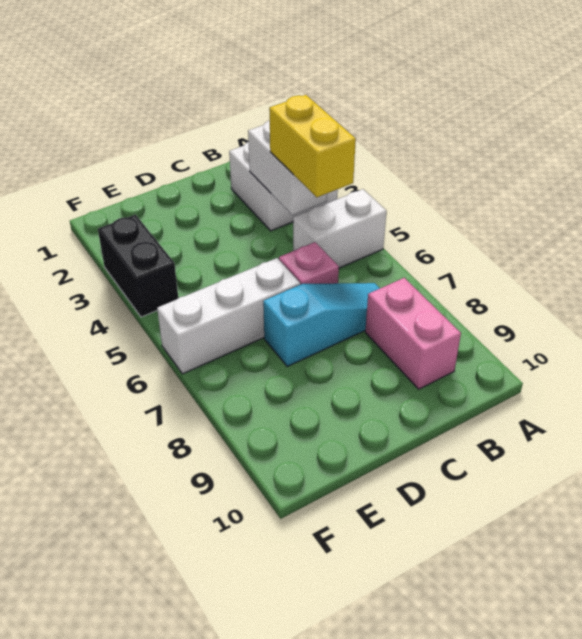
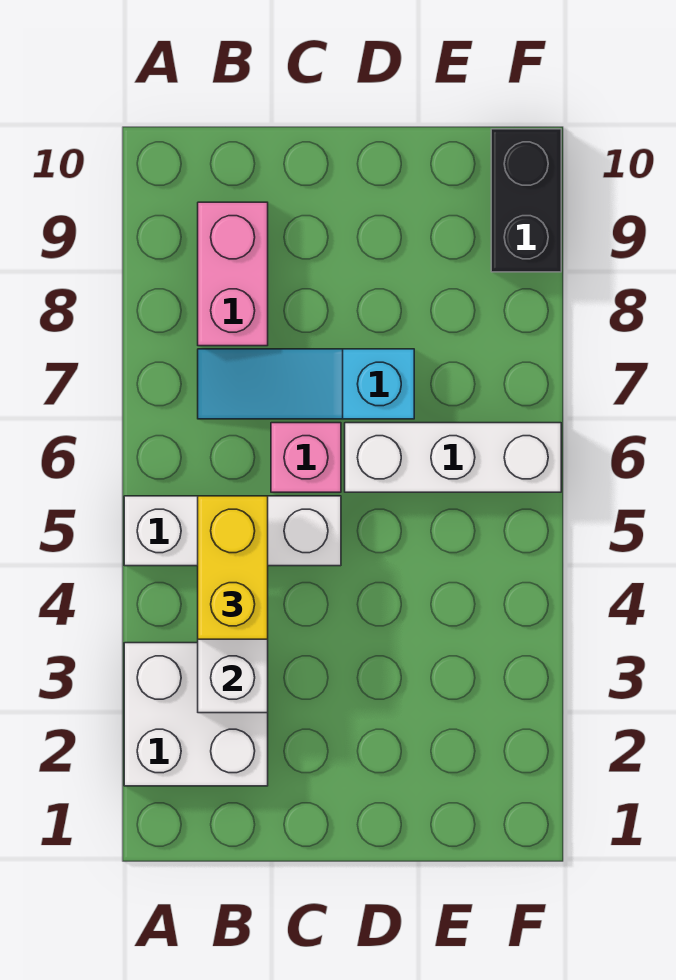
white brick A5:B5 level 1 -> white brick A5:C5 level 1
black brick F3:F4 level 1 -> black brick F9:F10 level 1

